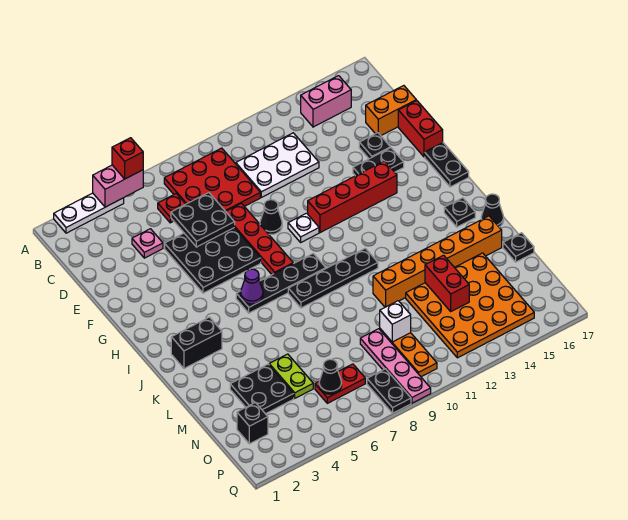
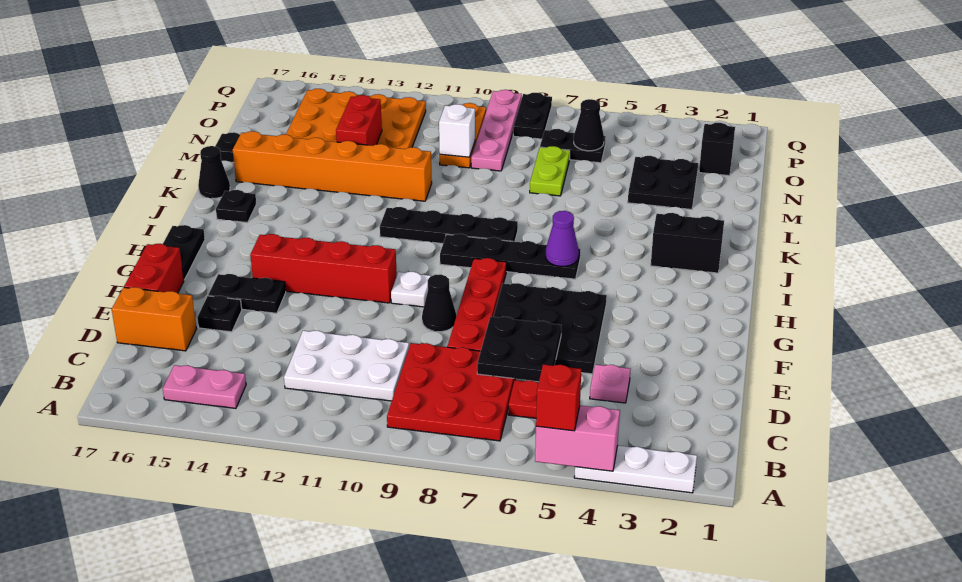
pink brick B14:B15 level 1 -> pink plate B14:B15 level 1
lime plate M5:N5 level 1 -> lime plate M7:N7 level 1
red plate O6:O7 level 1 -> black plate O6:O7 level 1

